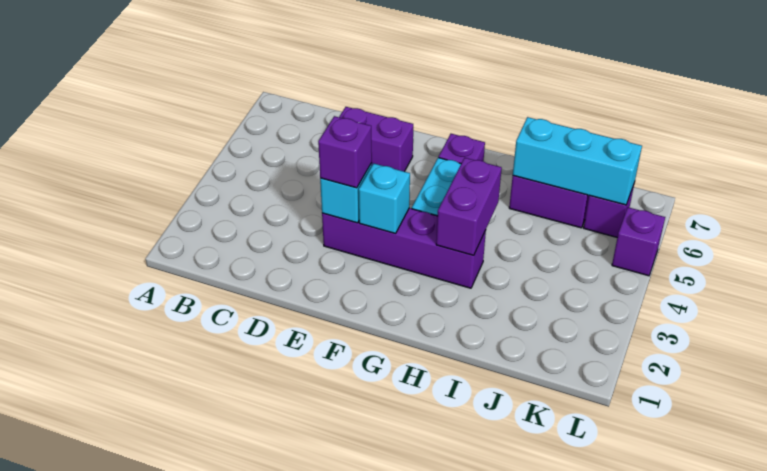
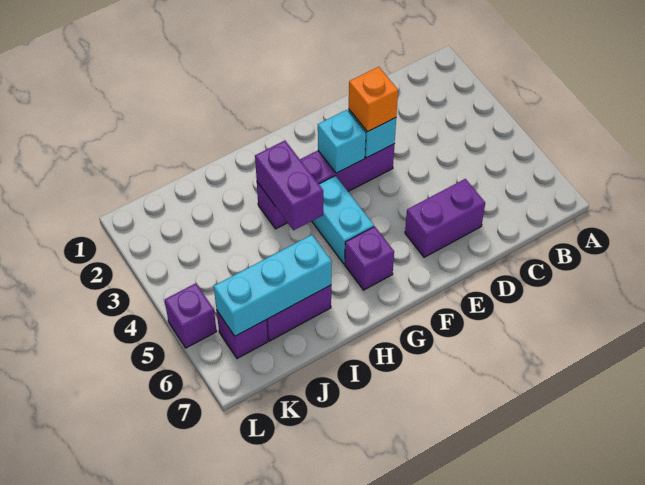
purple brick E3 level 3 -> orange brick E3 level 3

